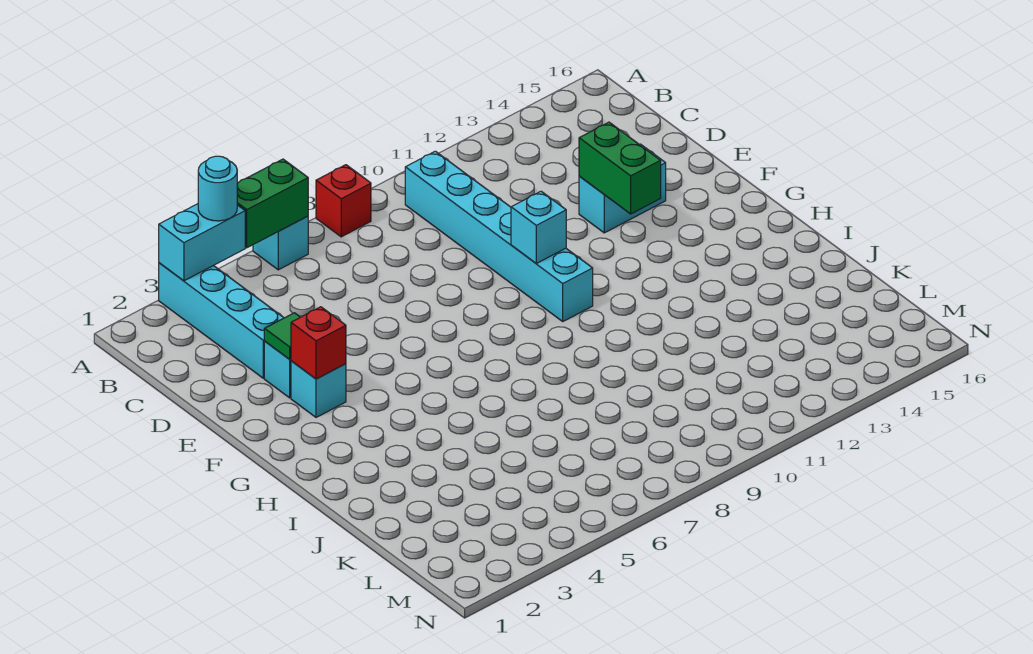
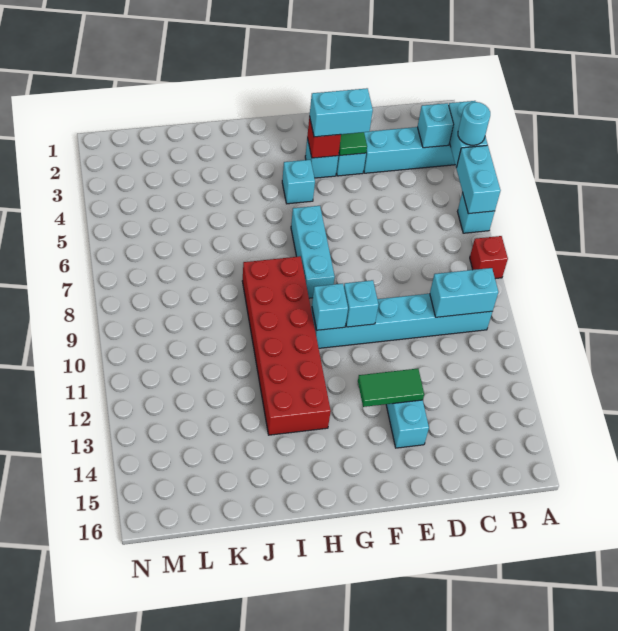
green brick A5:A6 level 2 -> cyan brick A5:A6 level 2
none -> cyan brick B3 level 2
none -> cyan brick B10:C10 level 2
none -> cyan brick E3:F3 level 3
green brick E13:F13 level 2 -> green tile E13:F13 level 2
none -> cyan brick G4 level 1
none -> cyan brick G6:G8 level 1
none -> cyan brick G10 level 2
none -> red brick H8:I13 level 1

